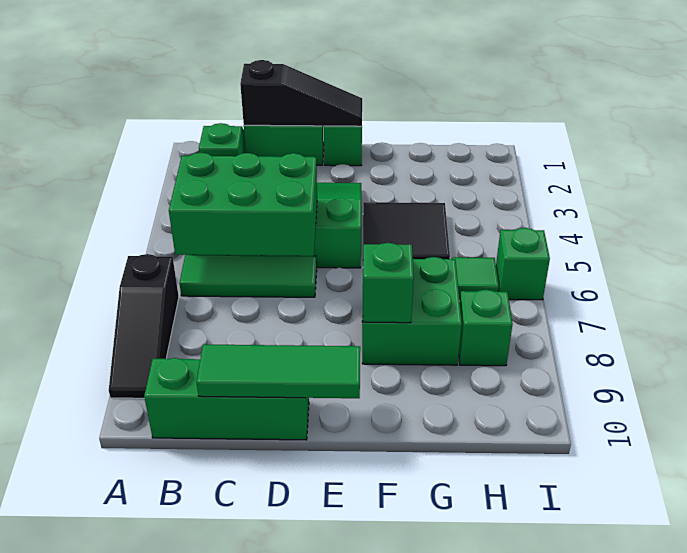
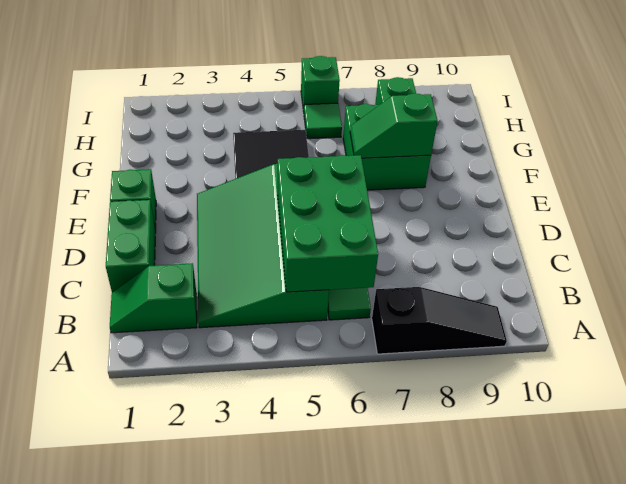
green brick B10:D10 level 1 -> none
black slope C1:E1 level 2 top C -> none
green tile C10:E10 level 2 -> none

